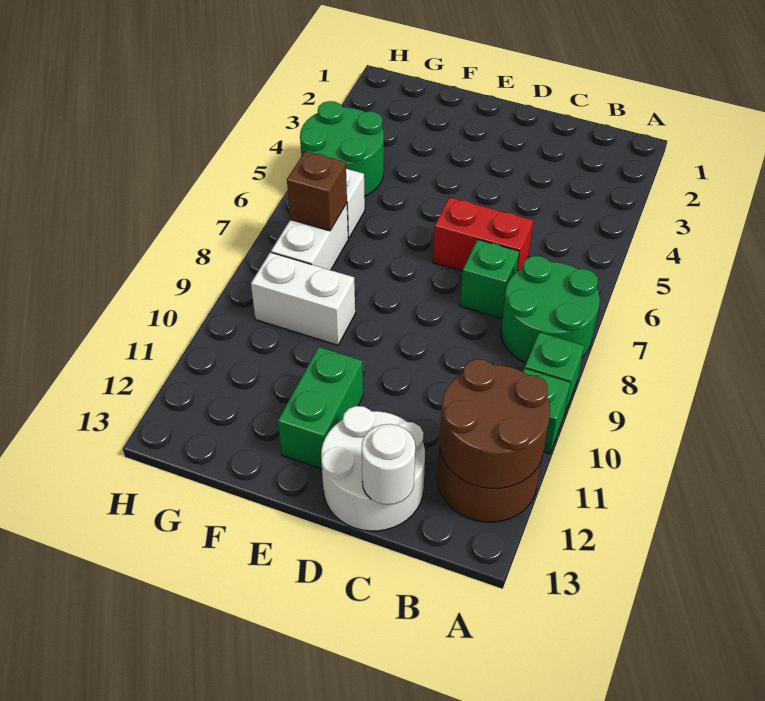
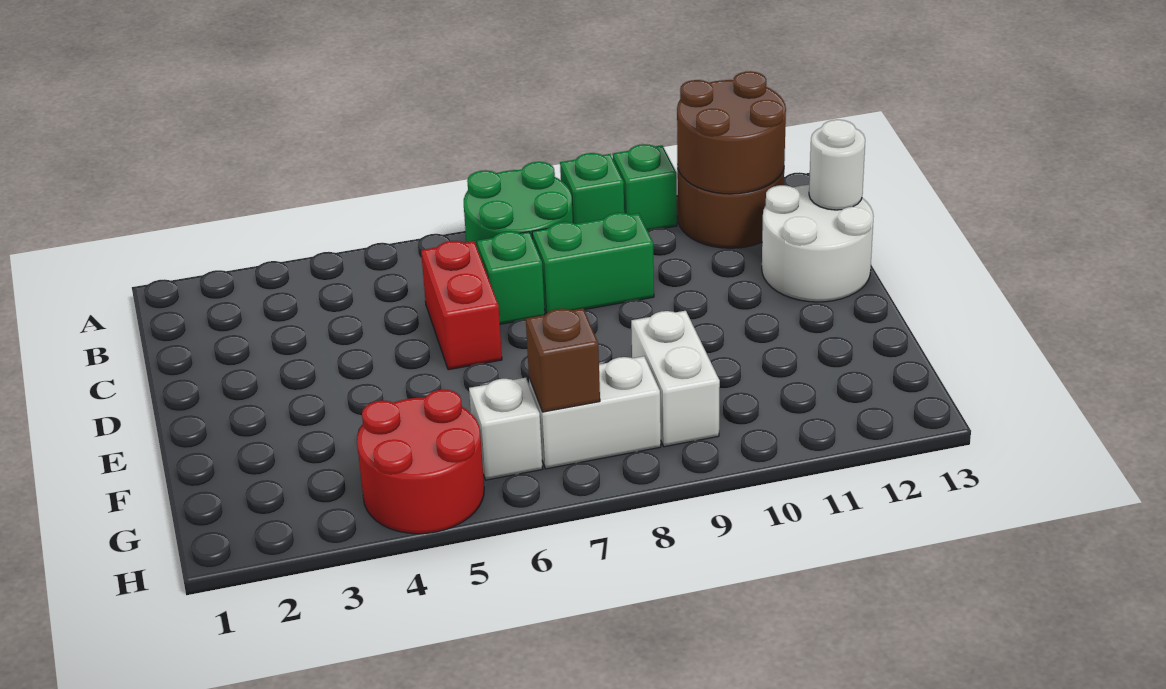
green brick E11:E12 level 1 -> green brick C8:C9 level 1
green round brick G4:H5 level 1 -> red round brick G4:H5 level 1

